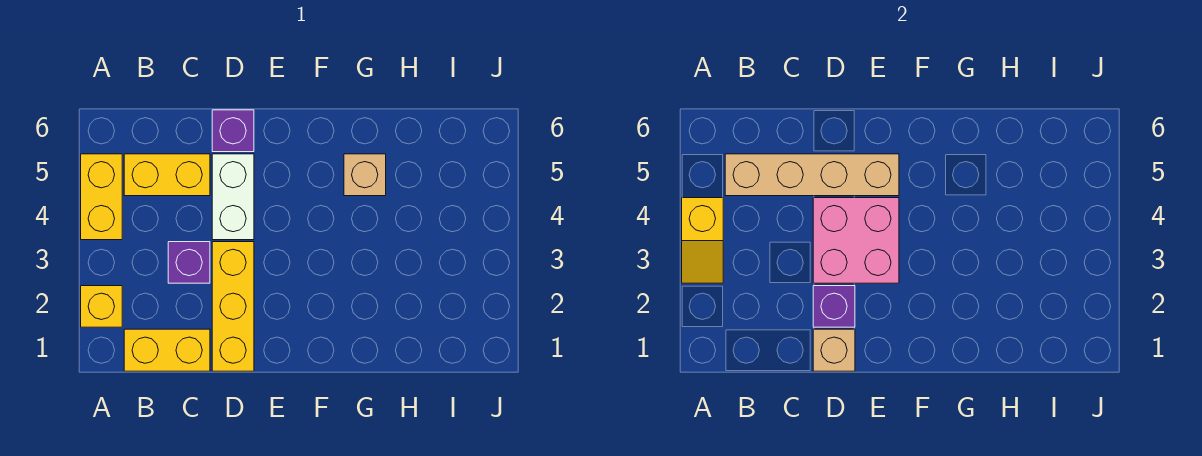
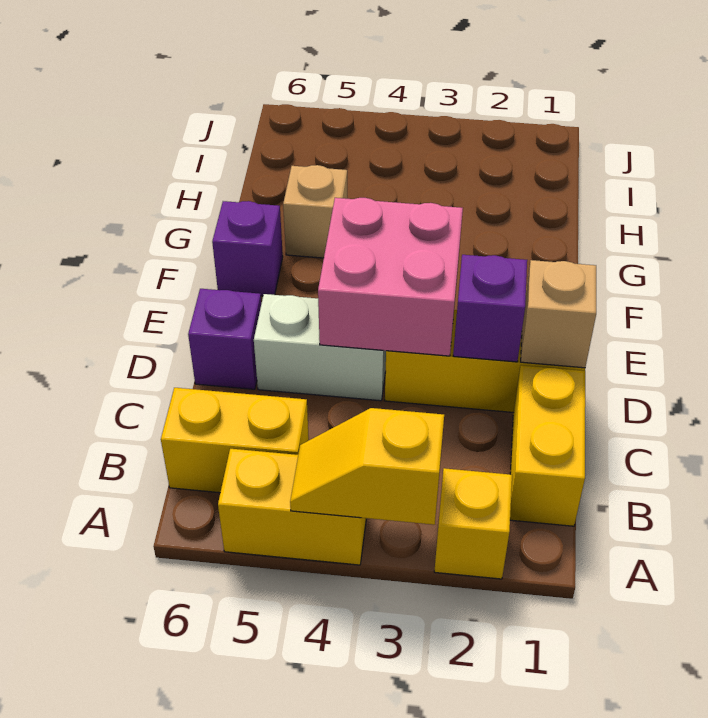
yellow slope A3:A4 level 2 top 4 -> yellow slope A3:A4 level 2 top 3
yellow brick B5:C5 level 1 -> yellow brick B5:B6 level 1
tan brick B5:E5 level 2 -> none
purple brick C3 level 1 -> purple brick F6 level 1

